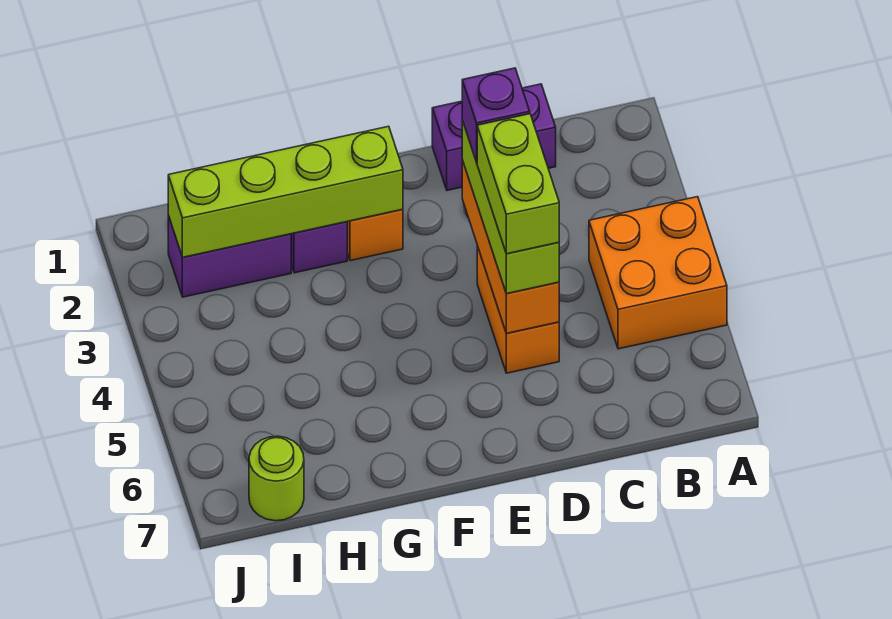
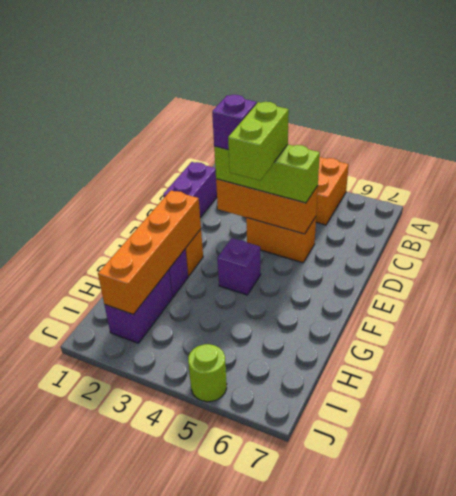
lime brick D4:D5 level 4 -> lime brick D4:E4 level 4
lime brick F2:I2 level 2 -> orange brick F2:I2 level 2
none -> purple brick F4 level 1
lime round brick I7 level 1 -> lime round brick J5 level 1

